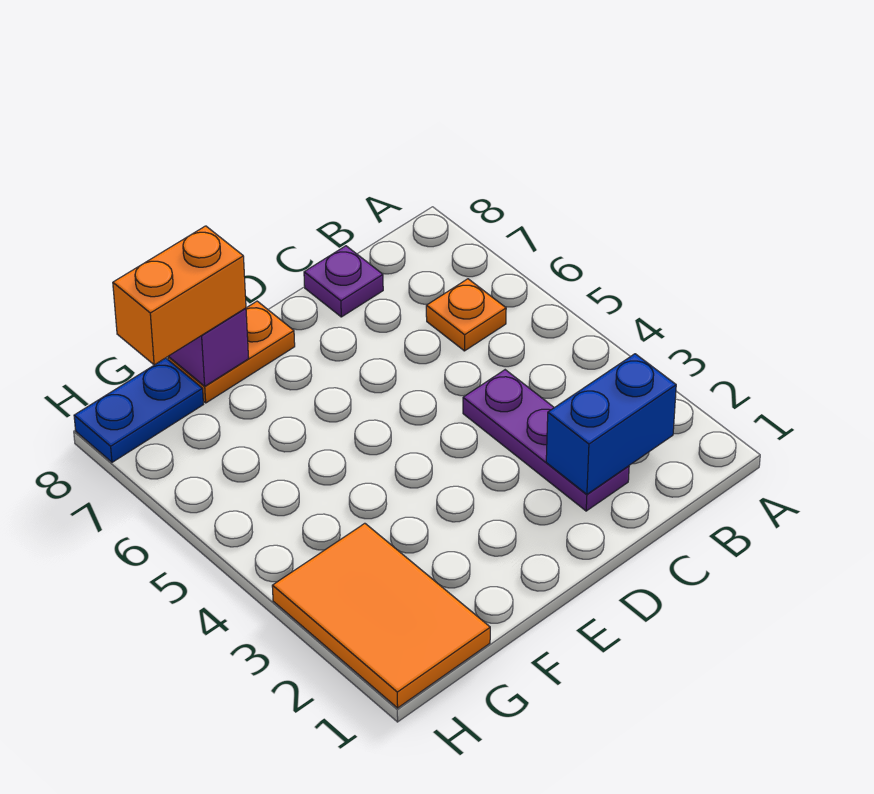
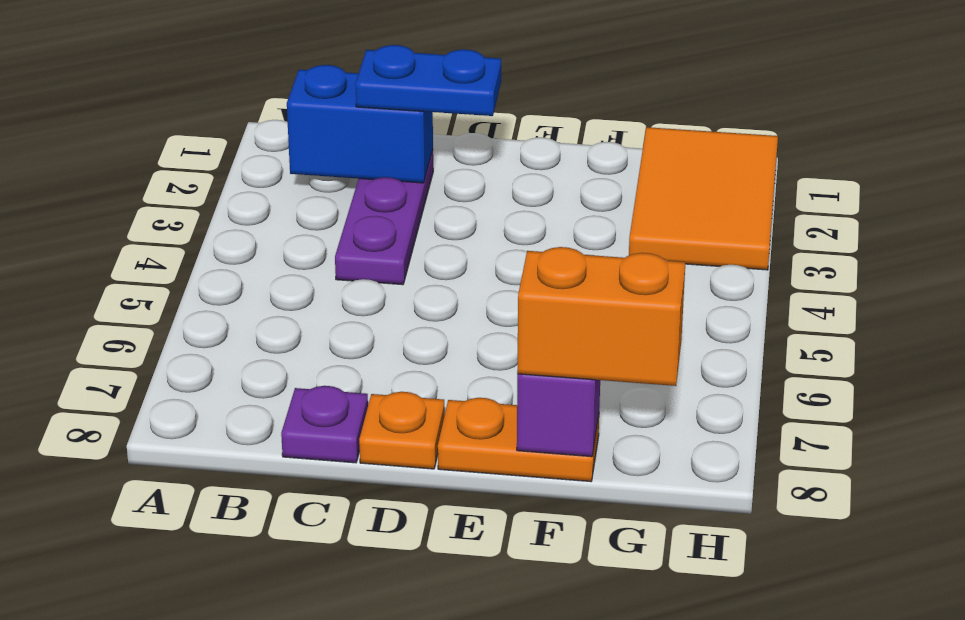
orange plate B6 level 1 -> orange plate D8 level 1
blue plate G8:H8 level 1 -> blue plate C2:D2 level 3

